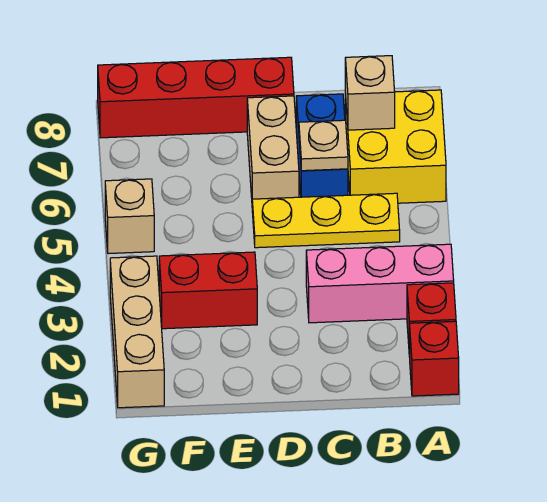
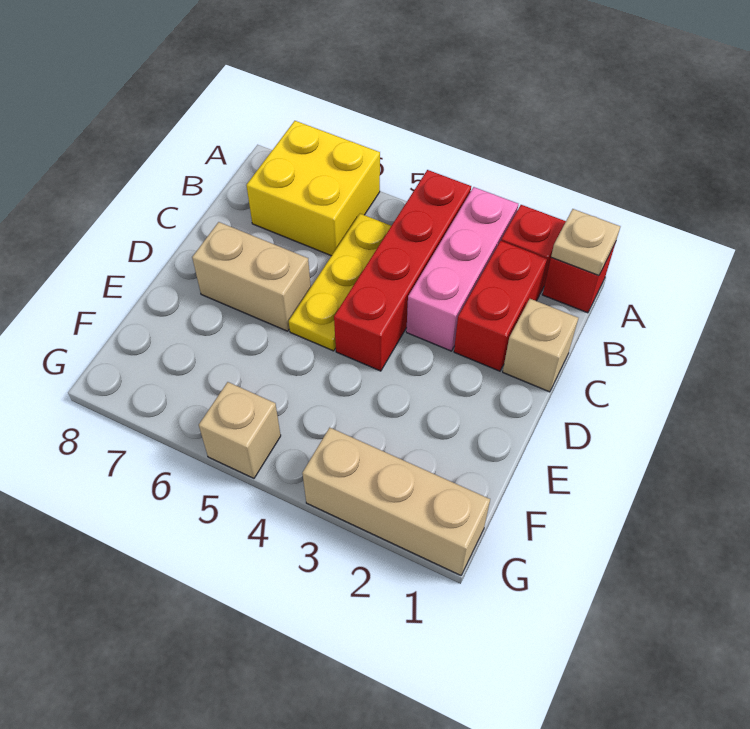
tan brick B7 level 2 -> tan brick C1 level 1
blue brick C6:C7 level 1 -> none
tan plate C6 level 2 -> tan plate A1 level 2
red brick D8:G8 level 1 -> red brick A4:D4 level 1
red brick E3:F3 level 1 -> red brick B2:C2 level 1

